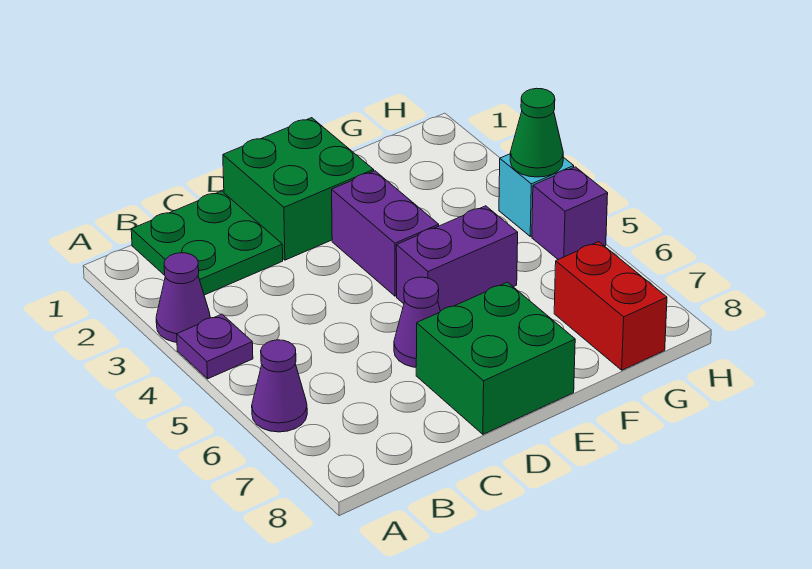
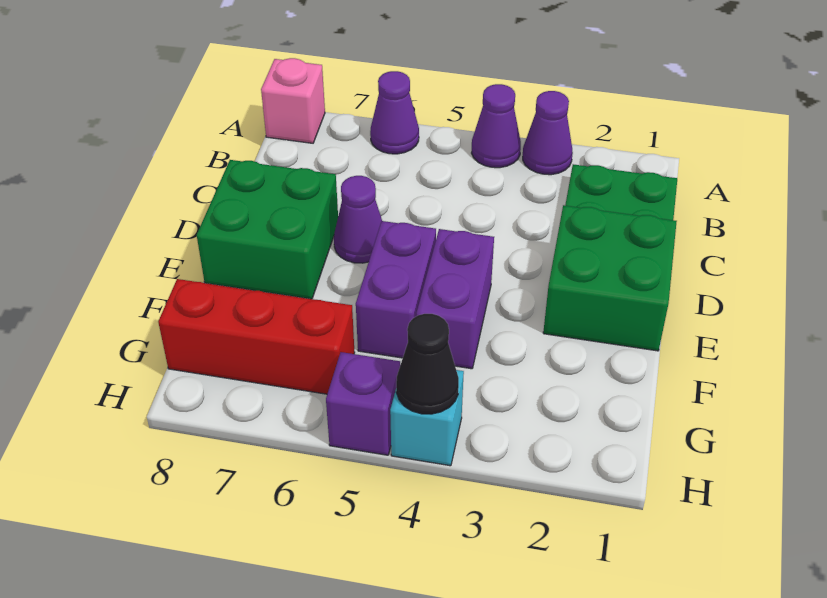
purple plate A4 level 1 -> purple cone A4 level 1
none -> pink brick A8 level 1
purple brick E3:E4 level 1 -> purple brick E4:F4 level 1
red brick G7:G8 level 1 -> red brick G6:G8 level 1
green cone H4 level 2 -> black cone H4 level 2

